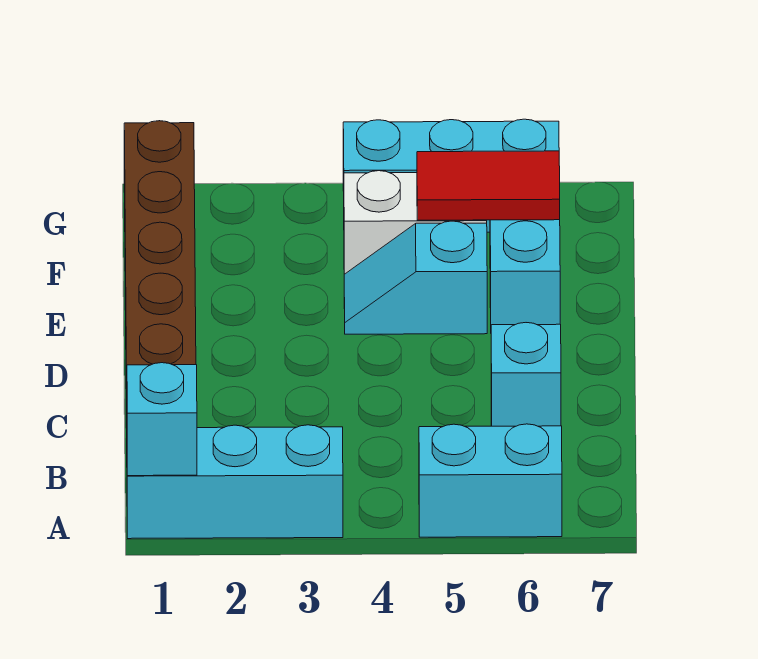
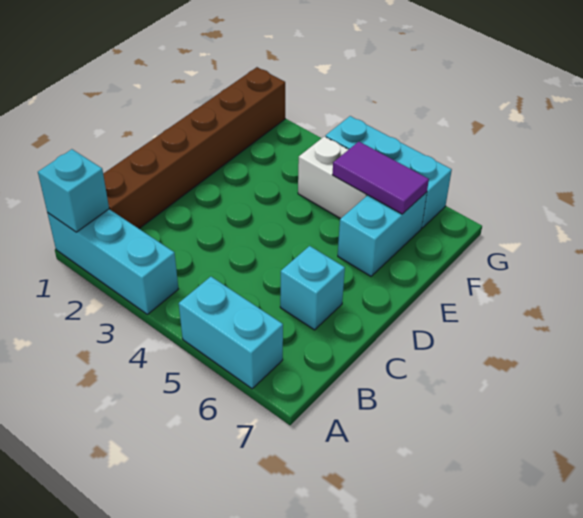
cyan slope E4:E5 level 1 top 5 -> none
red tile F5:F6 level 2 -> purple tile F5:F6 level 2

